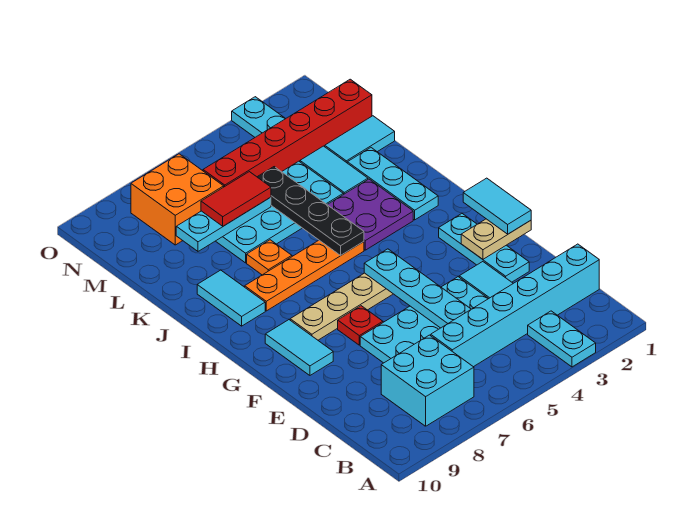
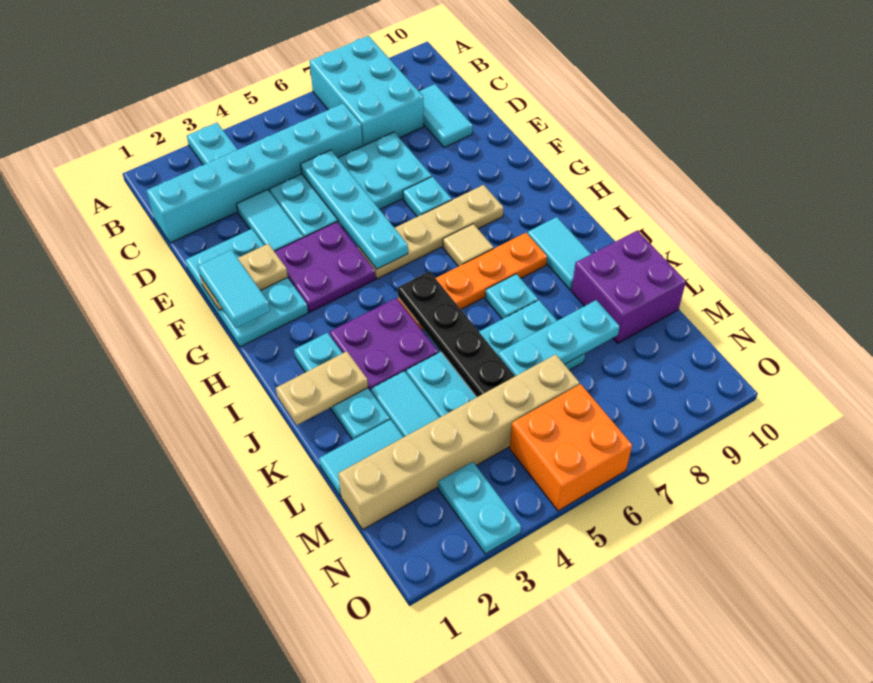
cyan brick B7:C8 level 1 -> cyan brick A7:C8 level 1
cyan plate E2:G2 level 1 -> cyan plate E1:G2 level 1
none -> purple plate F3:G4 level 1
red plate F7 level 1 -> cyan plate F7 level 1
cyan tile F9:G9 level 1 -> cyan tile C9:D9 level 1
none -> tan tile H7 level 1
none -> tan plate J1:J2 level 2
orange plate J7 level 1 -> cyan plate J7 level 1
none -> purple brick K9:L10 level 1
red tile L6:L7 level 3 -> none
red brick M1:M6 level 1 -> tan brick M1:M6 level 1
orange brick M7:N8 level 1 -> orange brick N5:O6 level 1

